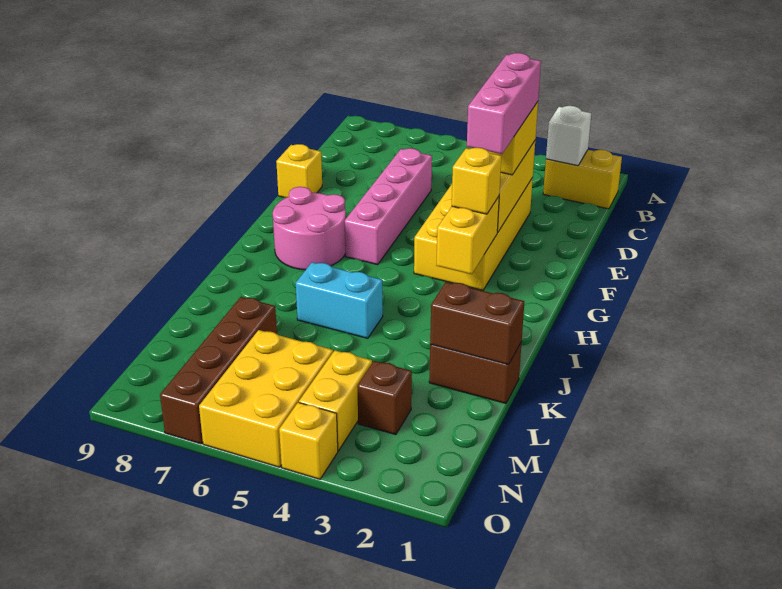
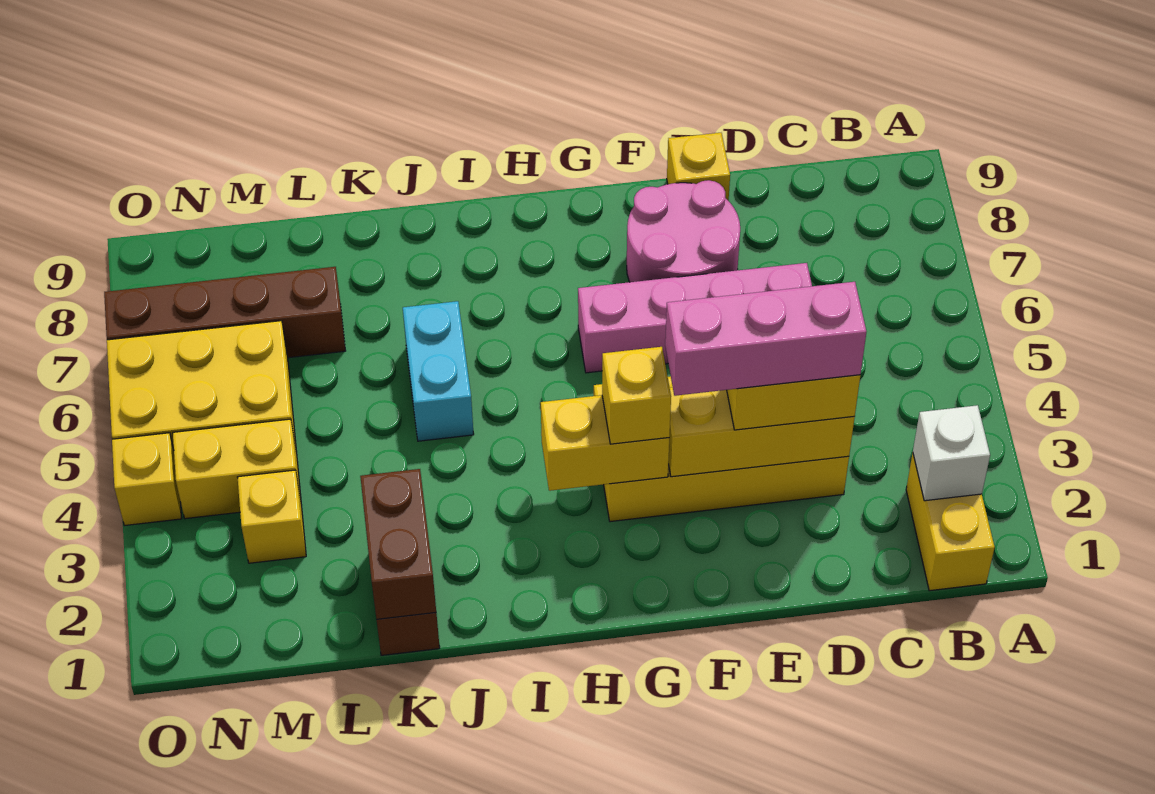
pink round brick G7:H8 level 1 -> pink round brick E7:F8 level 1
brown brick M3 level 1 -> yellow brick M3 level 1

